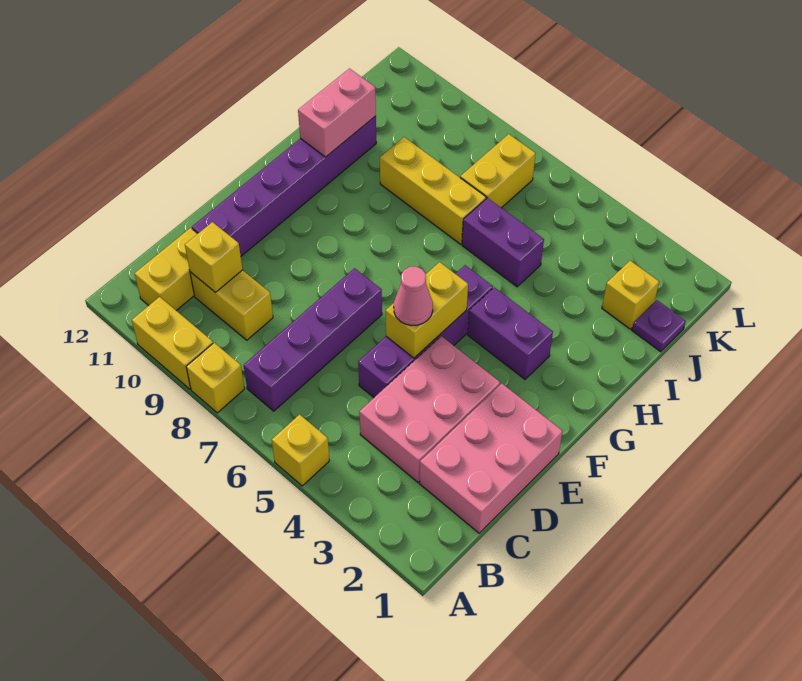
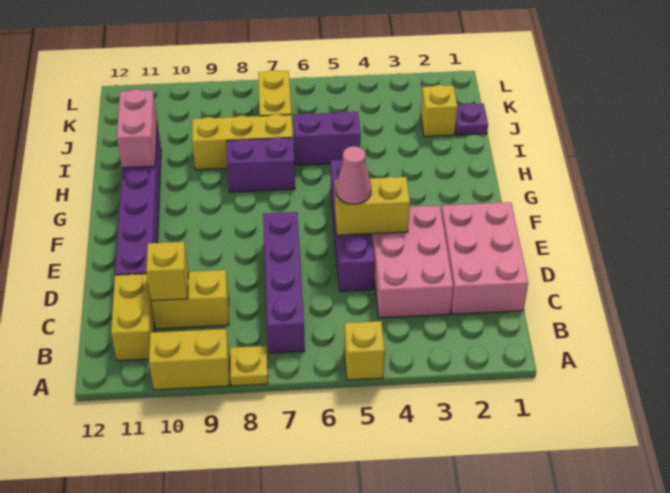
yellow brick A8 level 1 -> yellow plate A8 level 1
yellow brick E5:F5 level 2 -> yellow brick E4:E5 level 2
purple brick G3:G4 level 1 -> purple brick H7:H8 level 1

